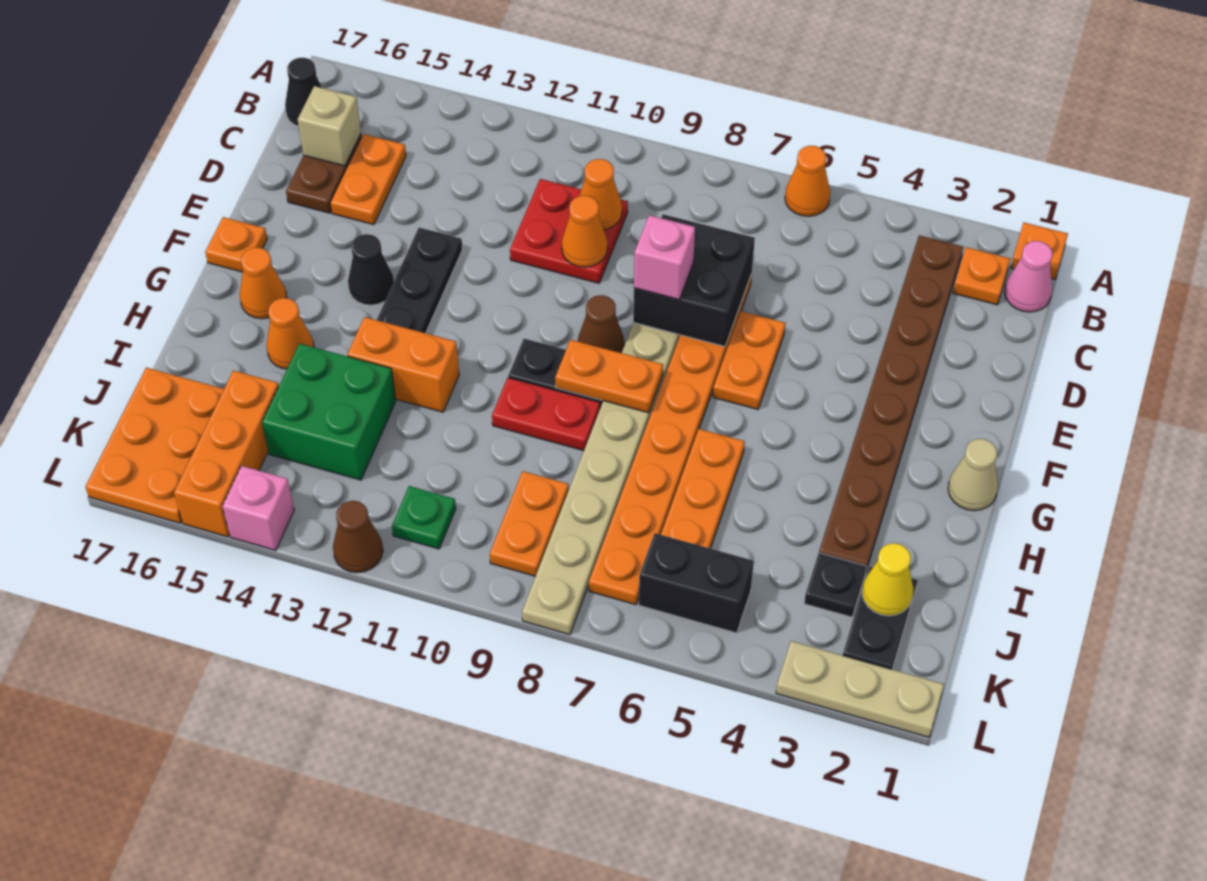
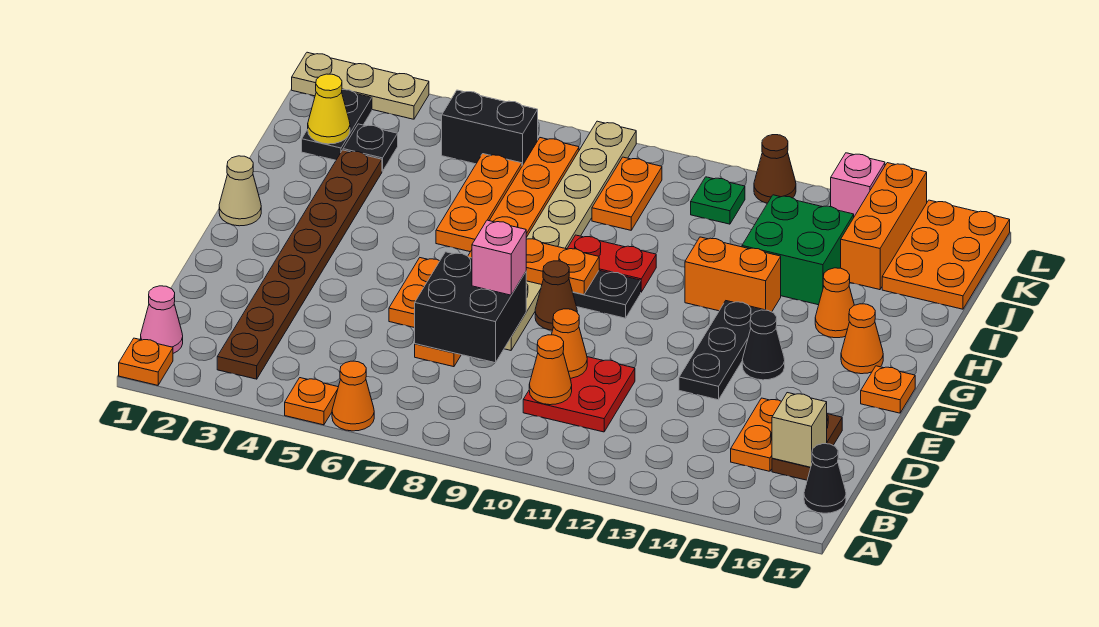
orange plate B2 level 1 -> orange plate A5 level 1

